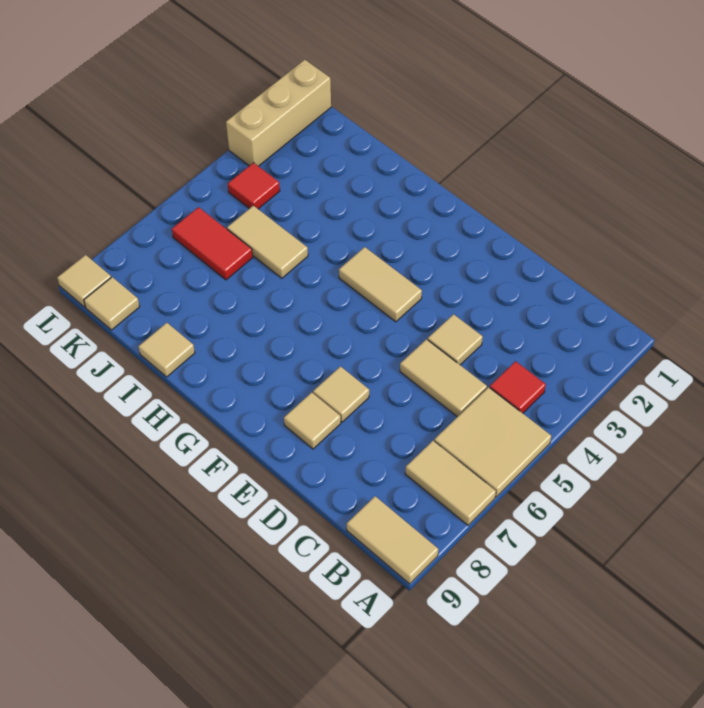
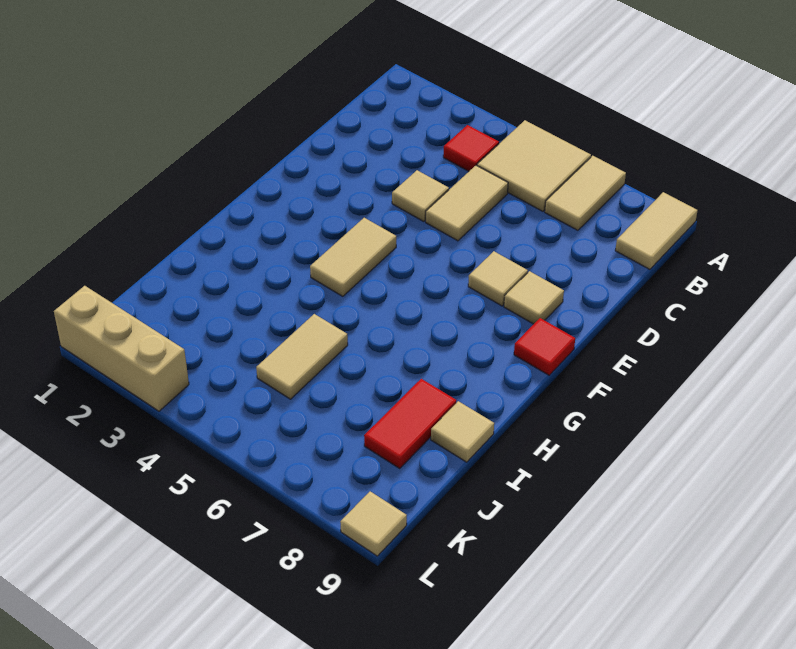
red tile J6:K6 level 1 -> red tile I8:J8 level 1
red tile K4 level 1 -> red tile F9 level 1
tan tile K9 level 1 -> none

